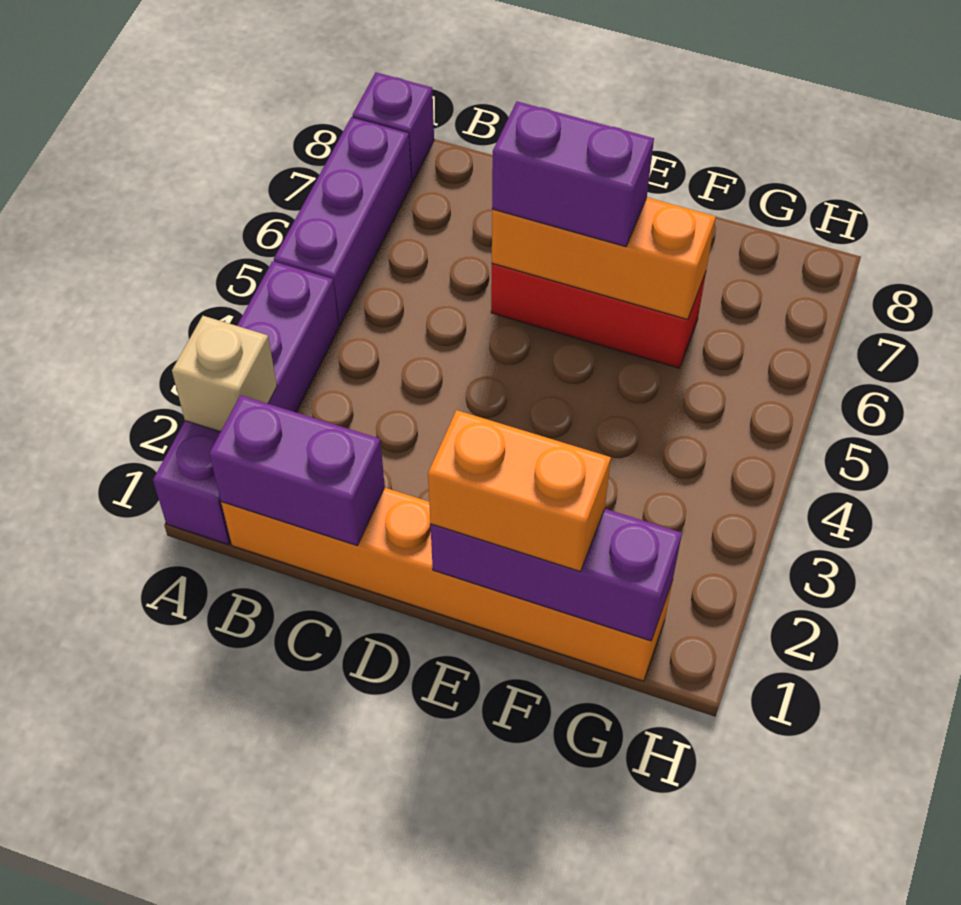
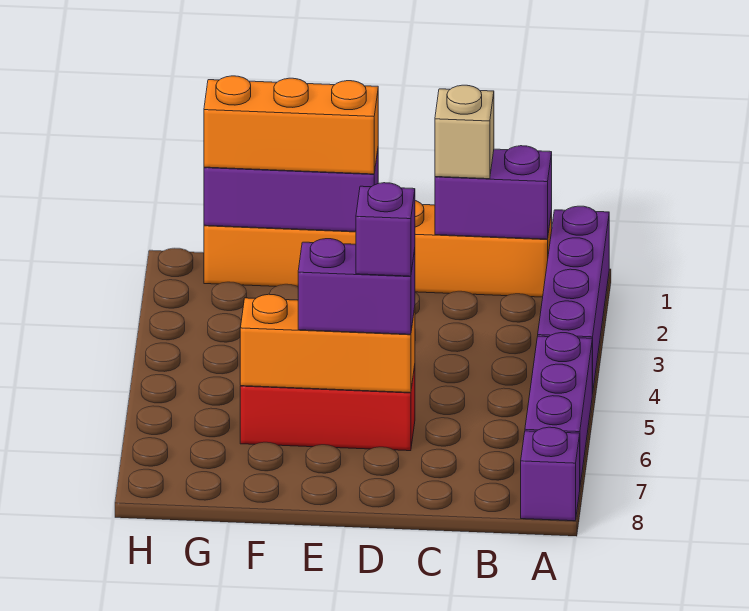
tan brick A2 level 2 -> tan brick C1 level 3
none -> purple brick D6 level 4
orange brick E1:F1 level 3 -> orange brick E1:G1 level 3

